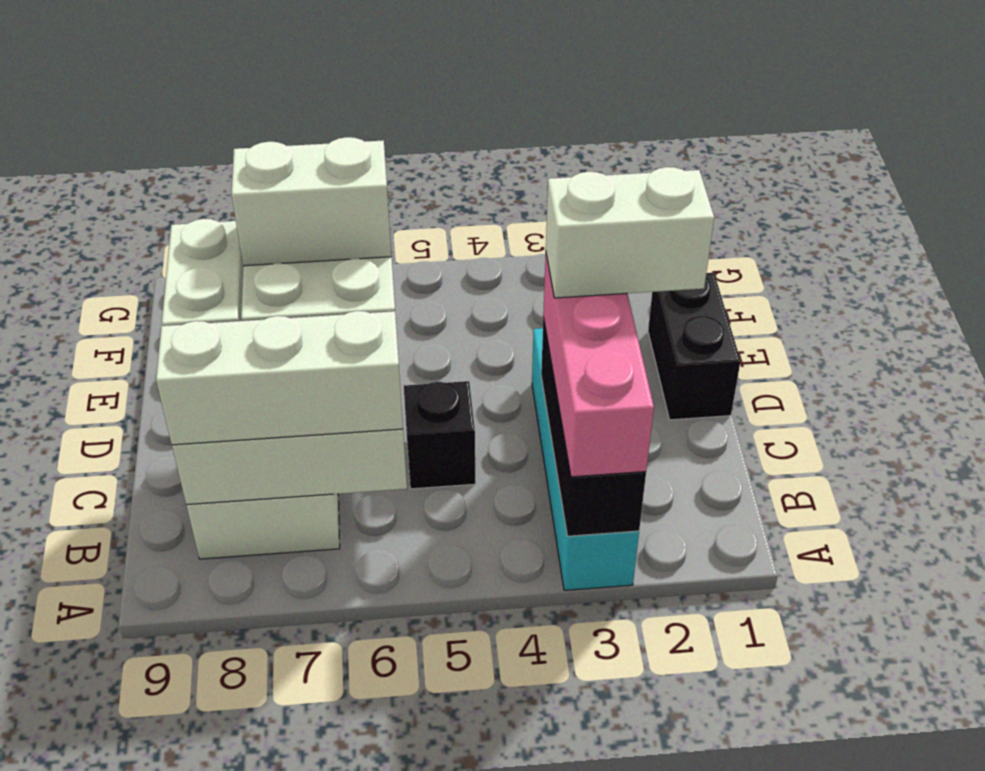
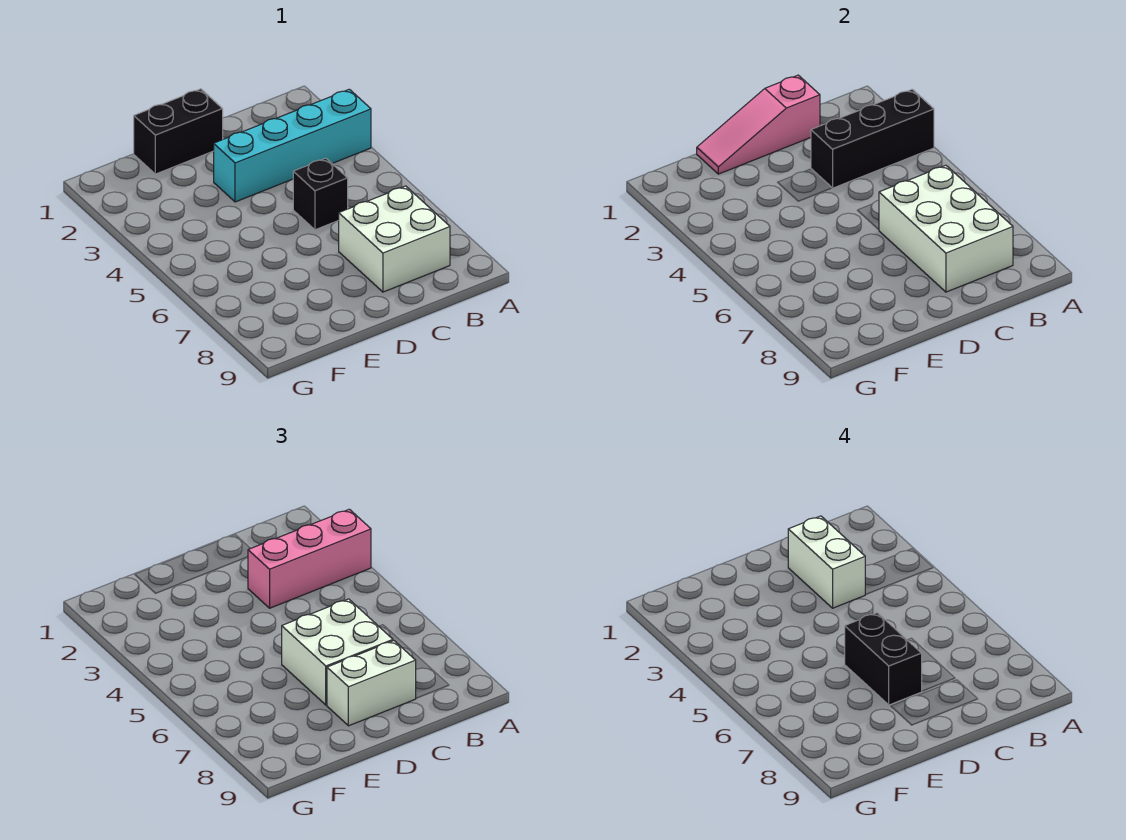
white brick B6:B8 level 3 -> none
none -> pink slope C1:E1 level 2 top C
white brick D6:D7 level 4 -> black brick D6:D7 level 4

